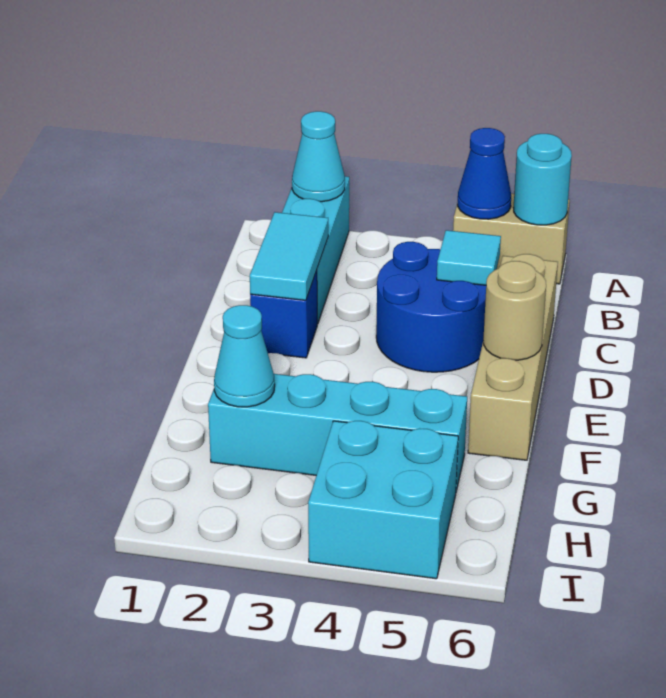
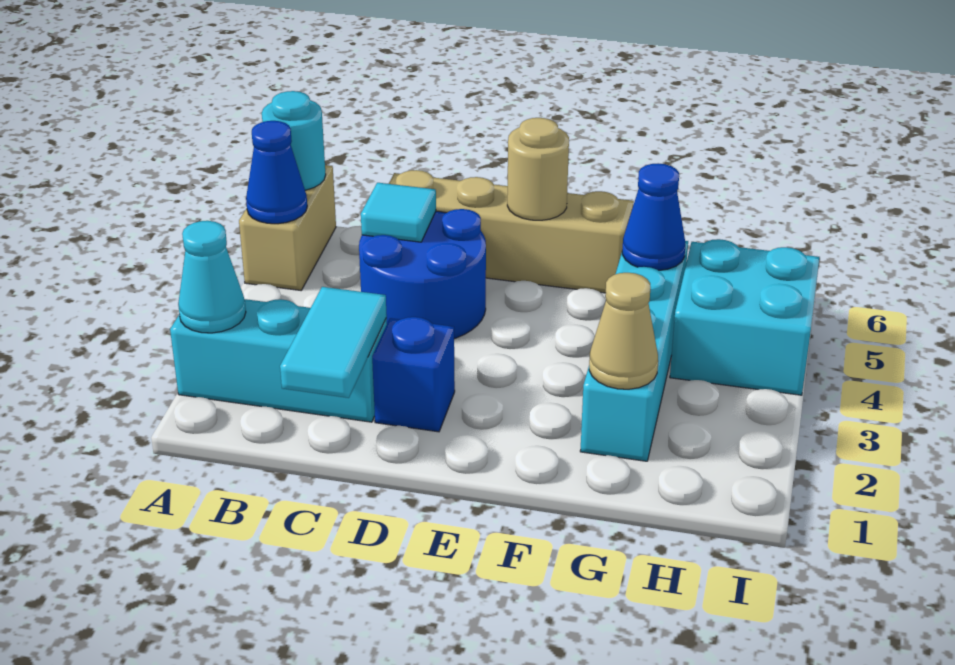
cyan tile C2:D2 level 2 -> cyan tile C1:C2 level 2
cyan cone G2 level 2 -> tan cone G2 level 2
none -> blue cone G5 level 2

